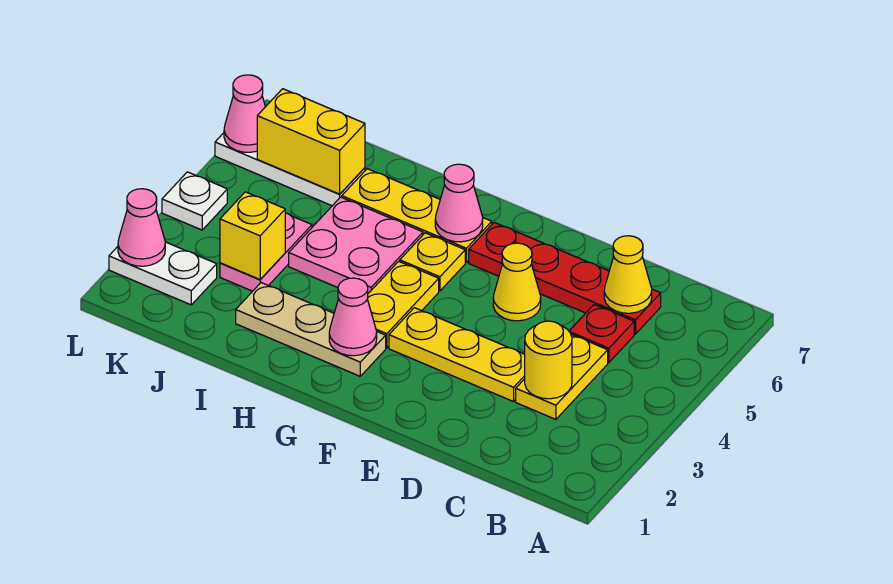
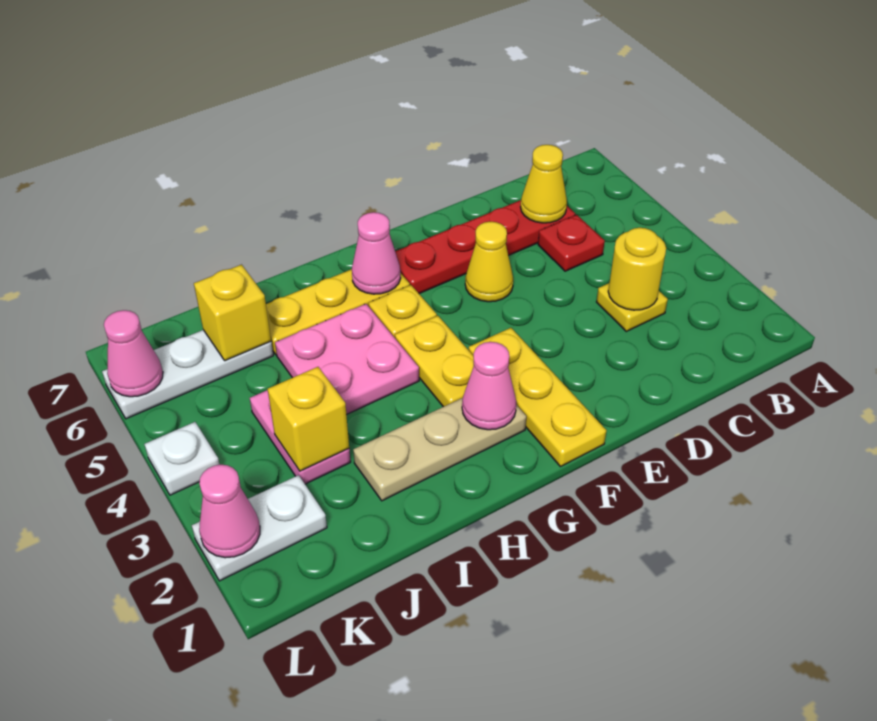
yellow plate C3:C4 level 1 -> yellow plate C3 level 1
yellow plate D3:F3 level 1 -> yellow plate F1:F3 level 1
yellow brick J6:K6 level 2 -> yellow brick J6 level 2

